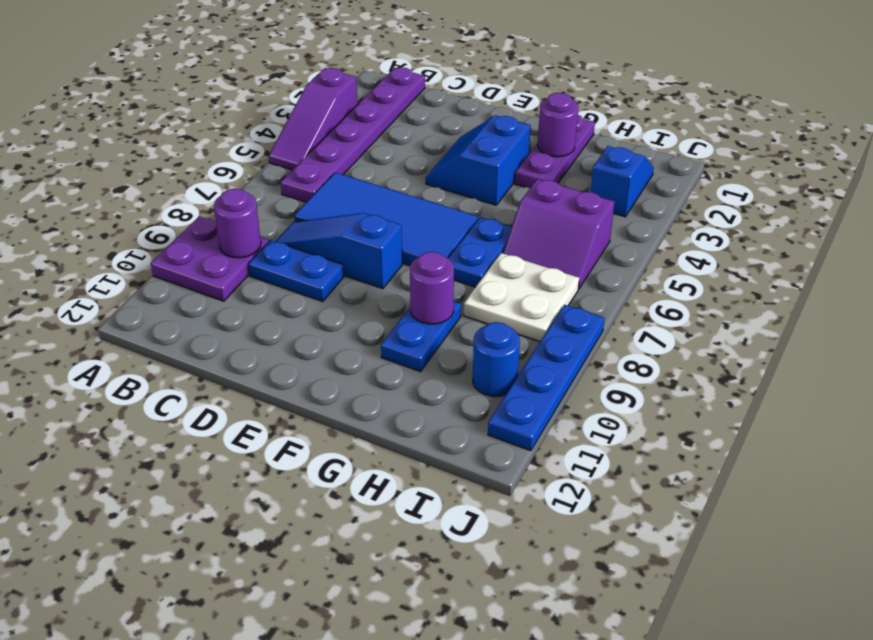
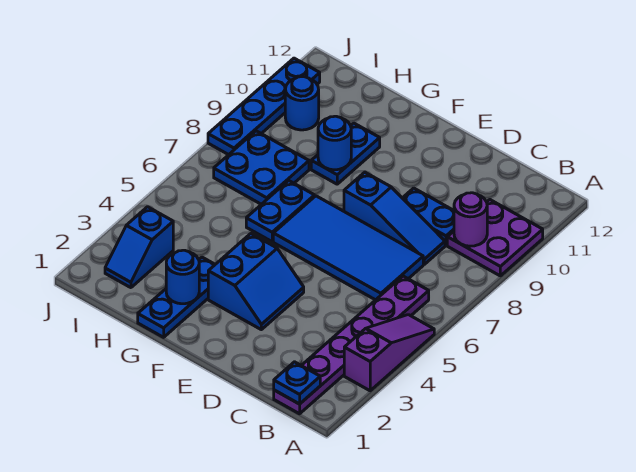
none -> blue plate B1 level 2
purple plate G1:G3 level 1 -> blue plate G1:G3 level 1
purple round brick G2 level 2 -> blue round brick G2 level 2
purple round brick G9 level 2 -> blue round brick G9 level 2
purple slope H5:I6 level 1 top 5 -> none
white plate H7:I8 level 1 -> blue plate H7:I8 level 1

